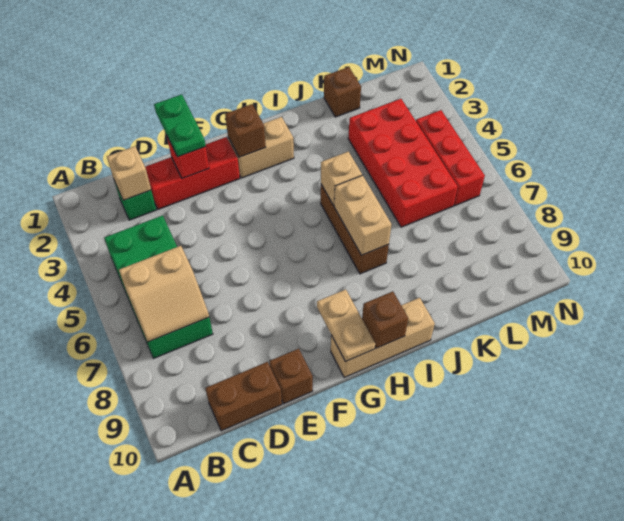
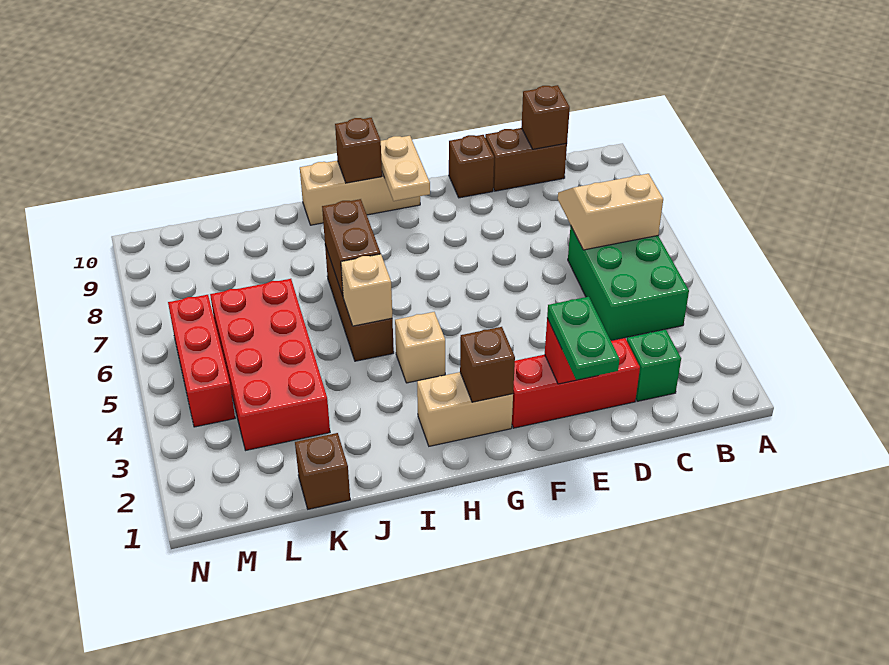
green brick B4:C7 level 1 -> green brick B4:C6 level 1
tan brick C2 level 2 -> tan brick H4 level 1
none -> brown brick C10 level 2
tan brick I6:I7 level 2 -> brown brick I6:I7 level 2

